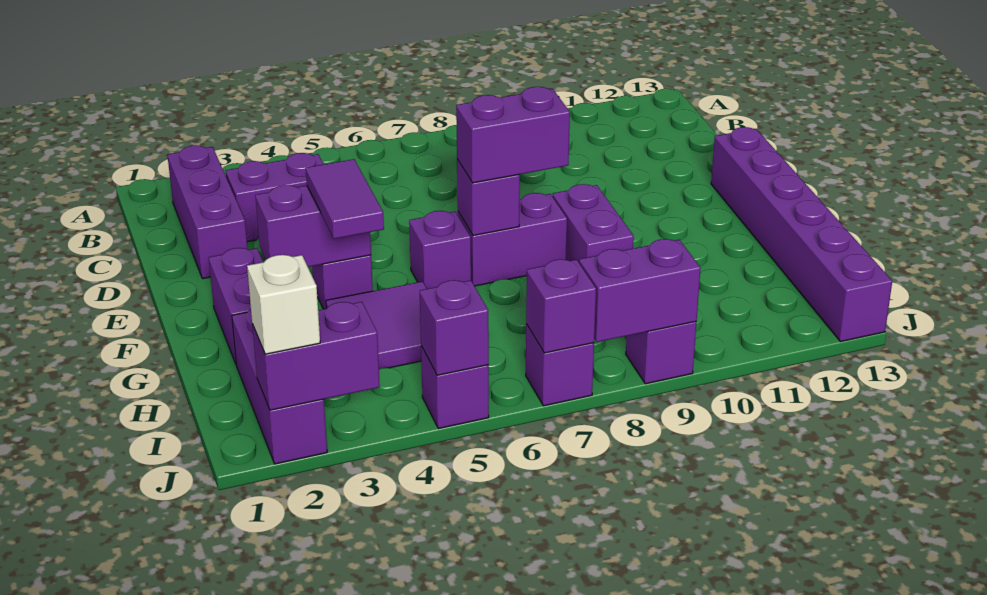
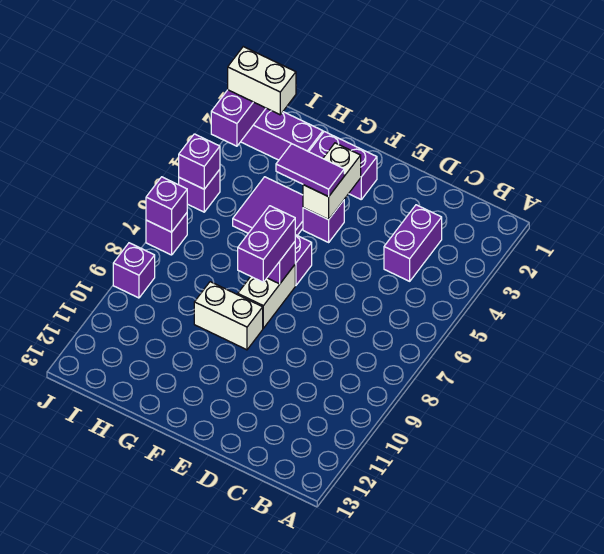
purple brick B2:D2 level 1 -> none
purple brick E13:J13 level 1 -> none
purple brick F3:F4 level 2 -> white brick F3:F4 level 2
purple brick F7:F8 level 1 -> white brick F7:F8 level 1
purple brick F9:G9 level 1 -> white brick F9:G9 level 1
white brick J2 level 3 -> white brick I2:J2 level 3
purple brick J8:J9 level 2 -> none

